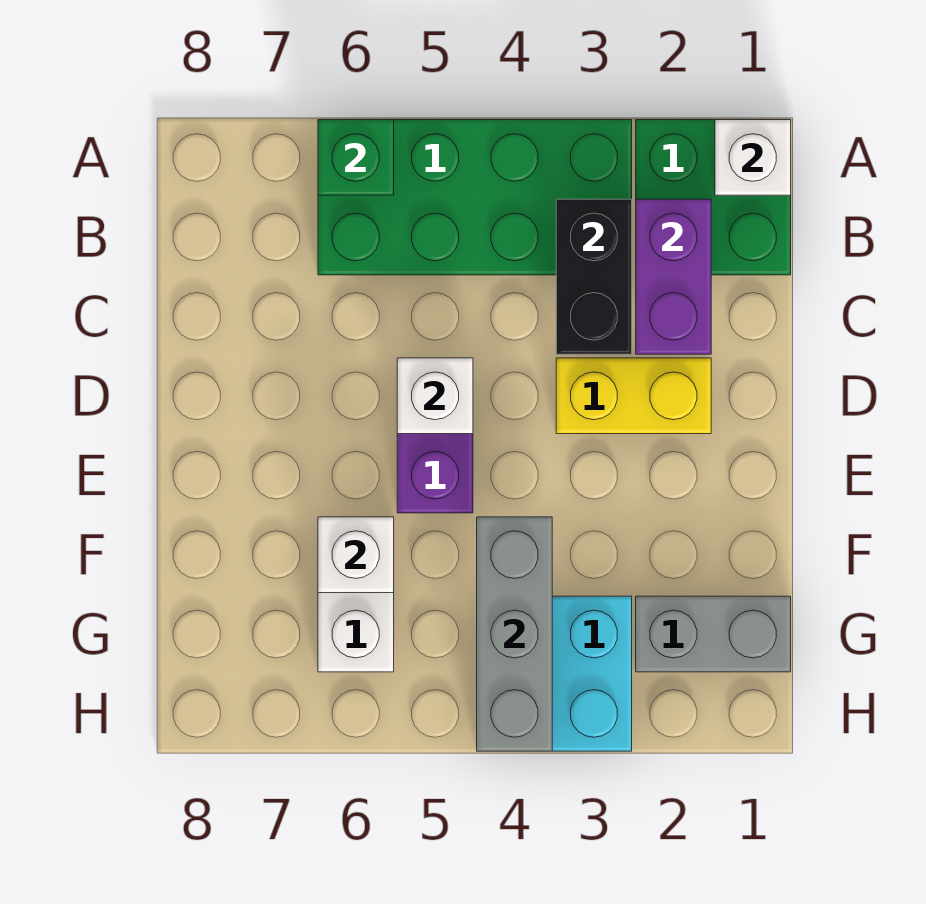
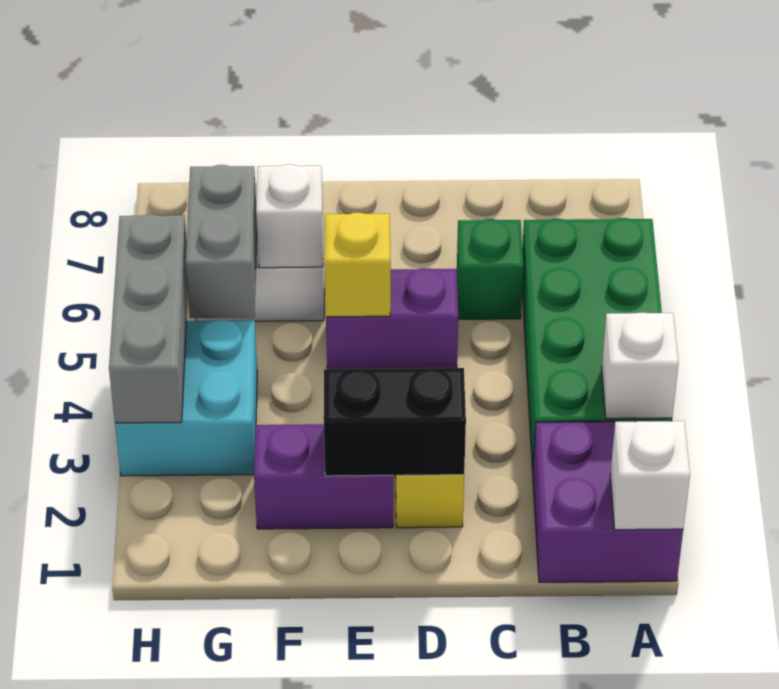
green brick A1:B2 level 1 -> purple brick A1:B2 level 1
green brick A6 level 2 -> green brick C6 level 1
purple brick B2:C2 level 2 -> purple brick E2:F2 level 1
black brick B3:C3 level 2 -> black brick D2:E2 level 2
white brick D5 level 2 -> white brick A3 level 2
none -> yellow brick E5 level 2
grey brick F4:H4 level 2 -> grey brick H3:H5 level 2
grey brick G1:G2 level 1 -> grey brick G5:G6 level 2

